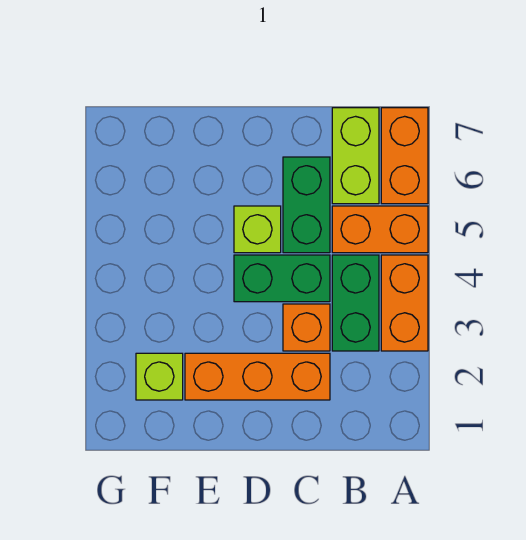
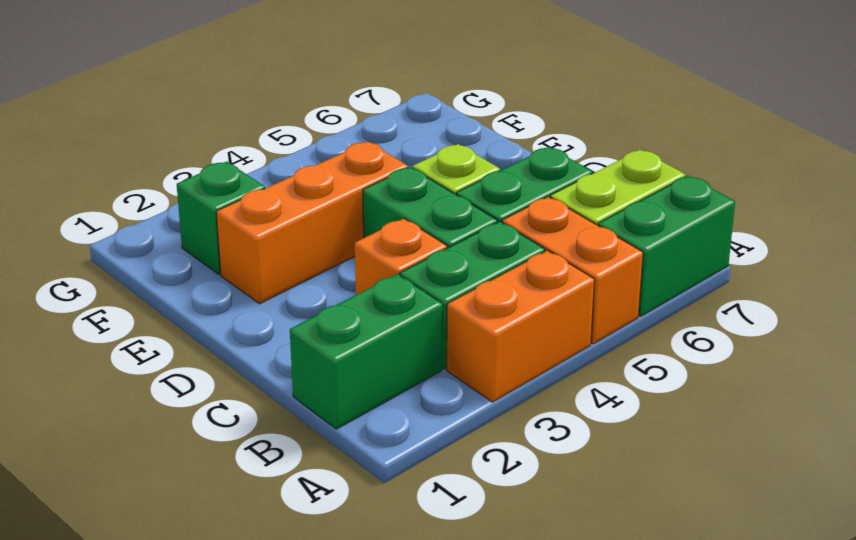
orange brick A6:A7 level 1 -> green brick A6:A7 level 1
none -> green brick B1:B2 level 1
orange brick C2:E2 level 1 -> orange brick E2:E4 level 1
lime brick F2 level 1 -> green brick F2 level 1

